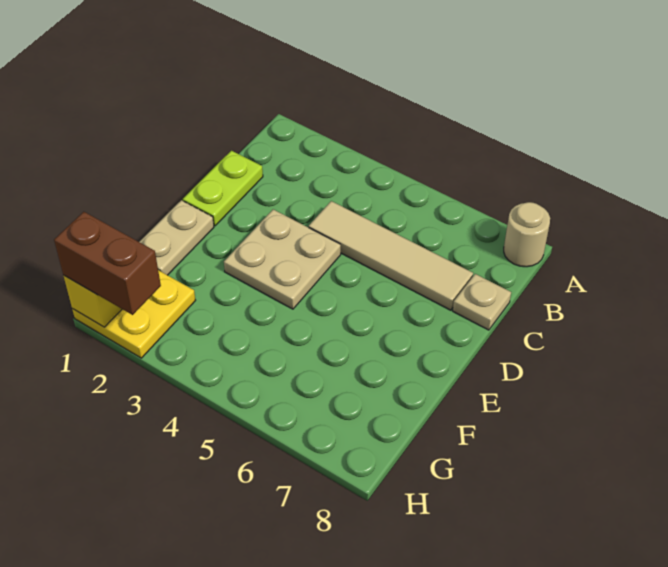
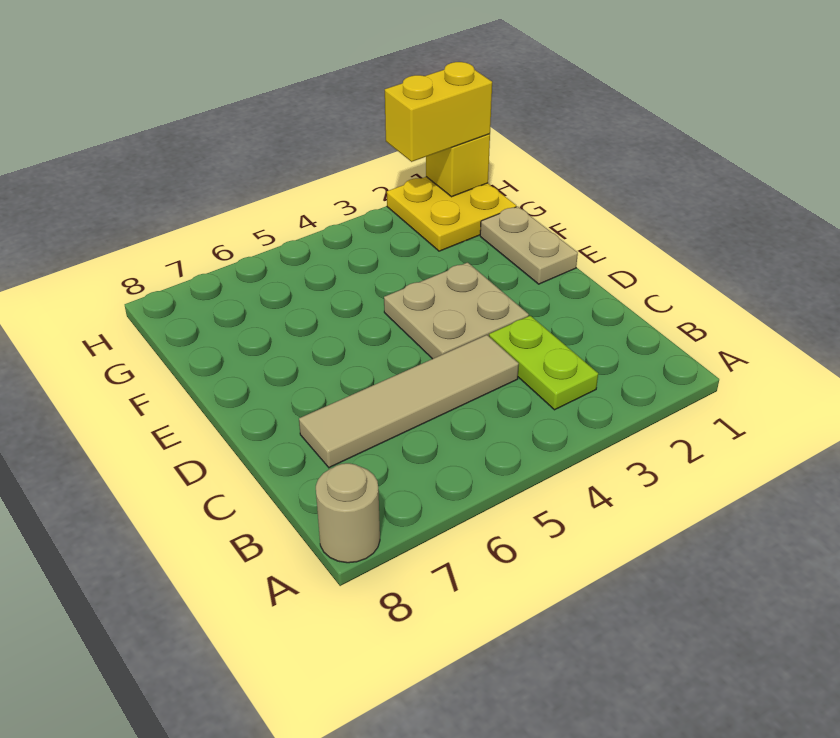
lime plate C1:D1 level 1 -> lime plate B3:C3 level 1
tan plate C8 level 1 -> none
brown brick H1:H2 level 3 -> yellow brick H1:H2 level 3

